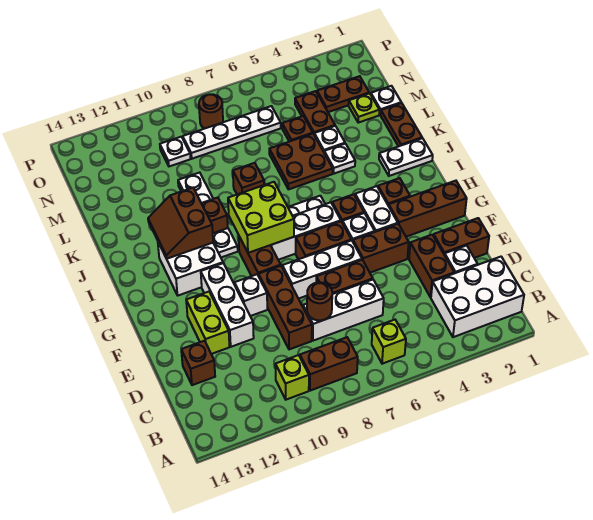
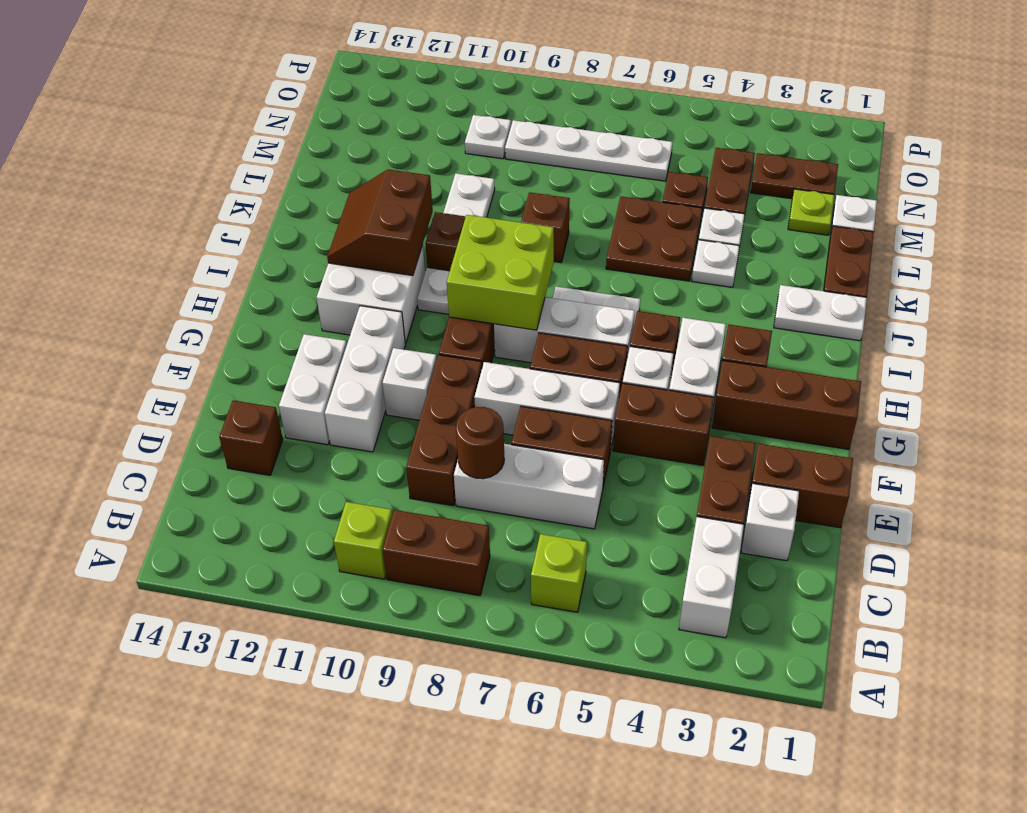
white brick B1:C3 level 1 -> white brick B3:C3 level 1
lime brick E12:F12 level 1 -> white brick E12:F12 level 1
brown round brick O8 level 1 -> none

